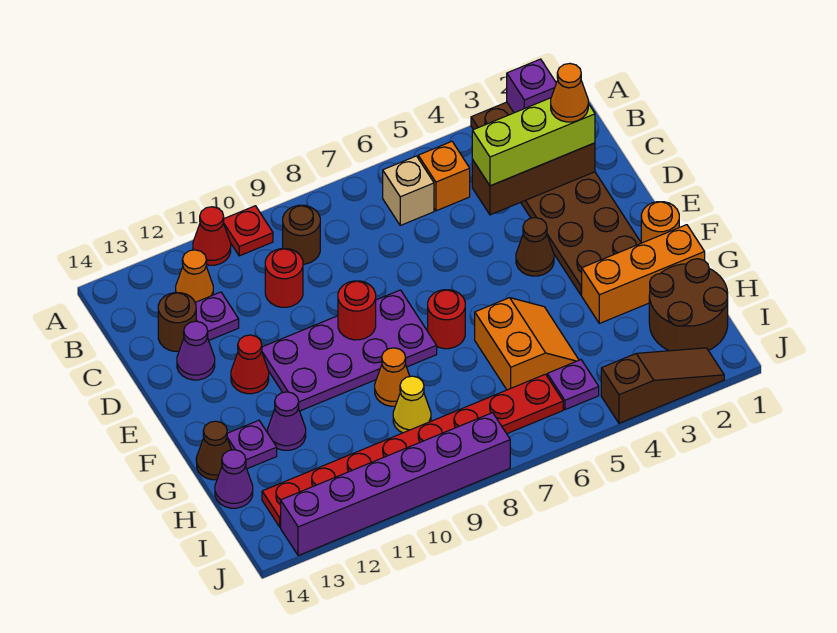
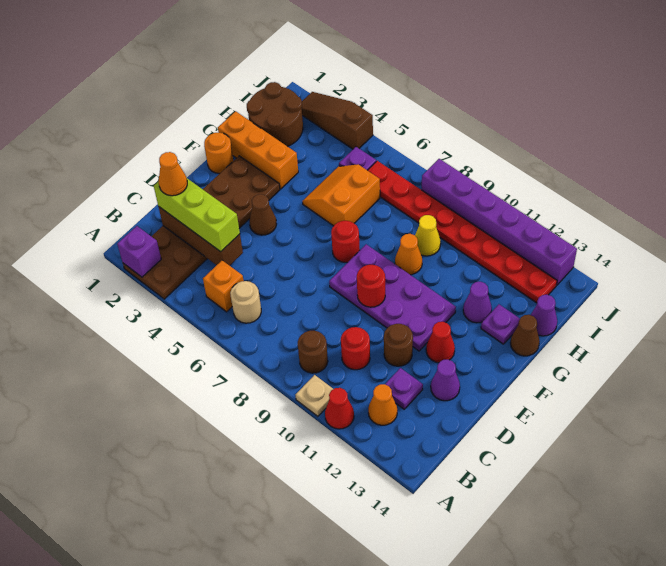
red plate A10 level 1 -> tan plate A10 level 1
tan brick B6 level 1 -> tan round brick B6 level 1
brown round brick C13 level 1 -> brown round brick D11 level 1

